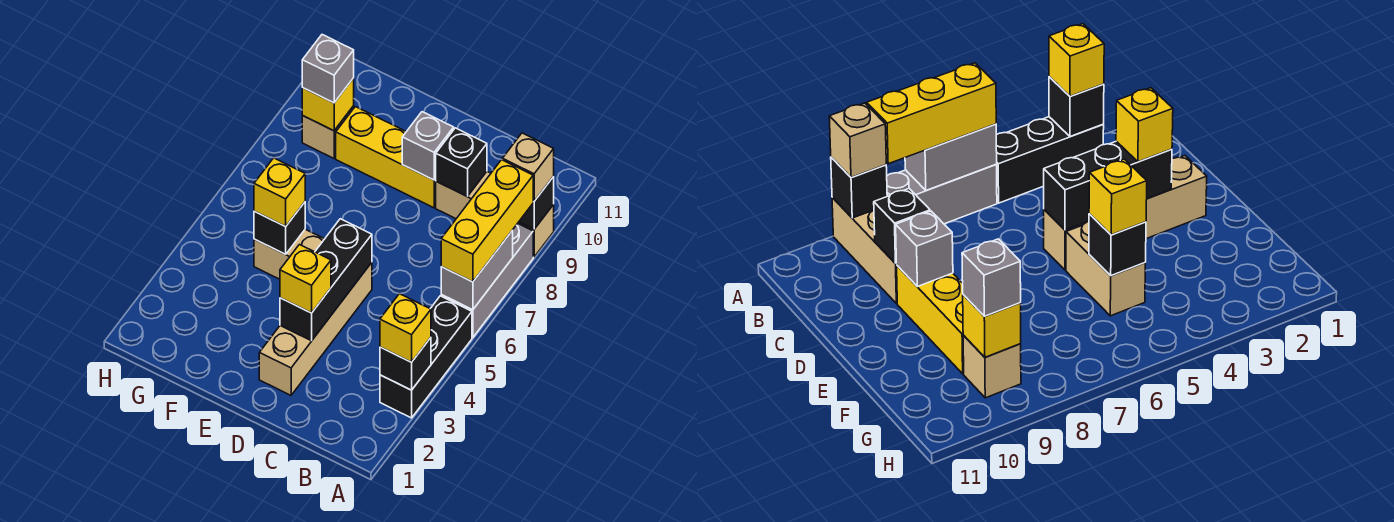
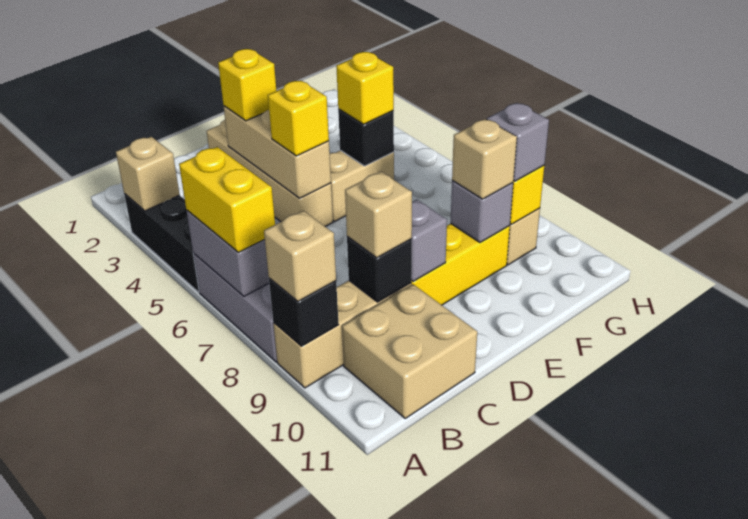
black brick A3 level 2 -> tan brick A3 level 2
yellow brick A3 level 3 -> yellow brick D5 level 3
yellow brick A6:A8 level 3 -> yellow brick A6:A7 level 3
none -> tan brick B10:C11 level 1
none -> tan brick C9 level 3
black brick D3:D5 level 2 -> tan brick D3:D5 level 2
none -> grey brick F9 level 2
none -> tan brick F9 level 3

